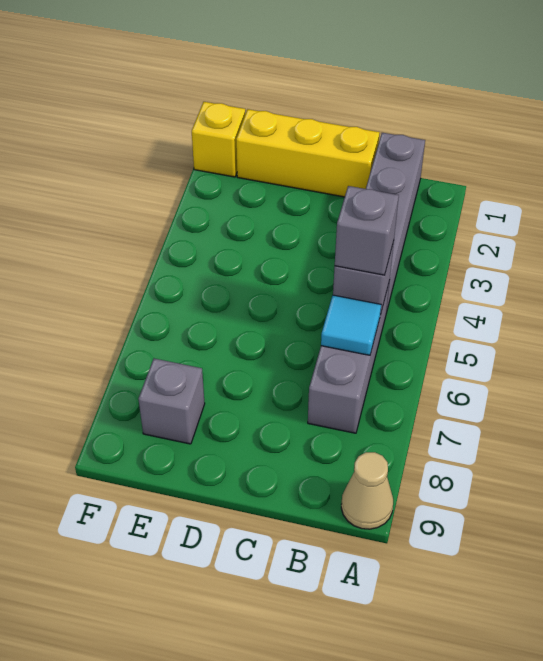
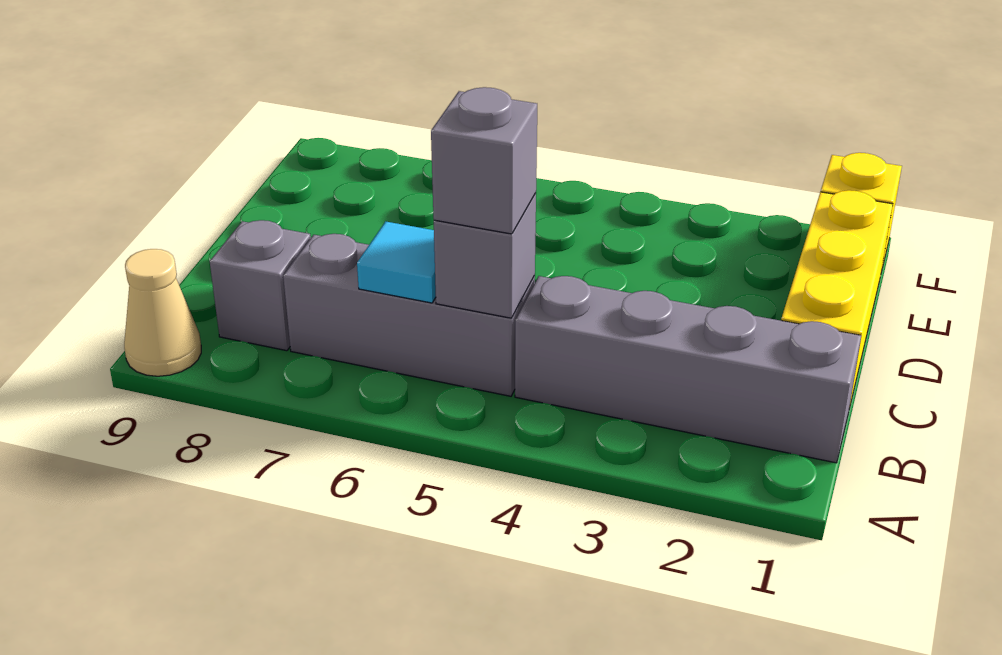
grey brick E8 level 1 -> grey brick B8 level 1

